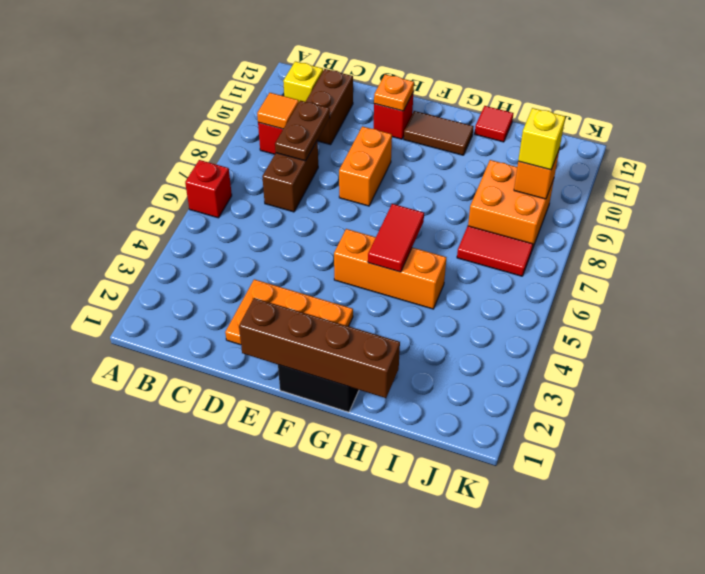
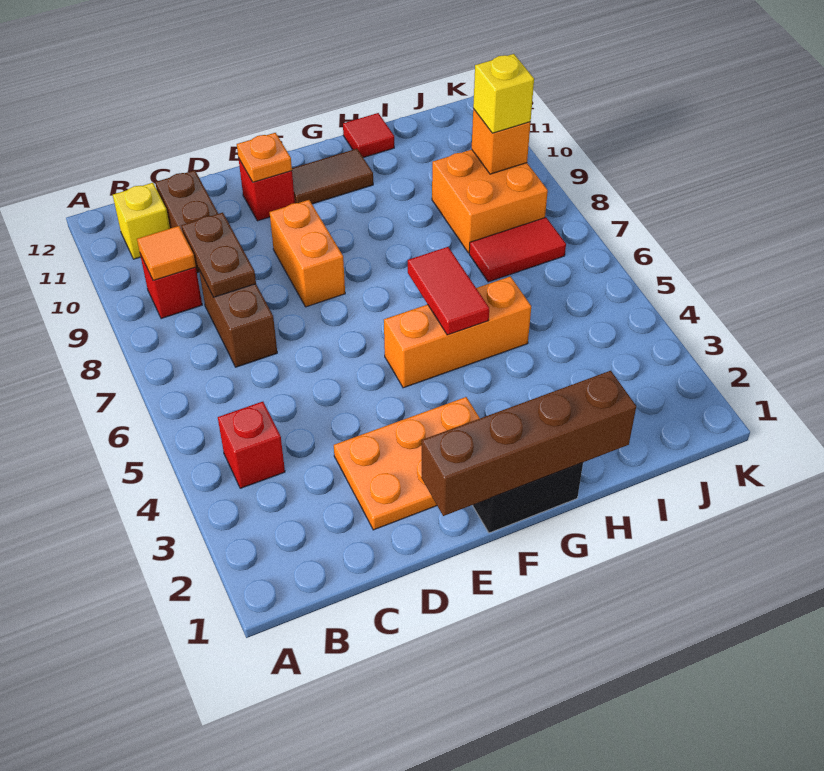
red brick A6 level 1 -> red brick B4 level 1

